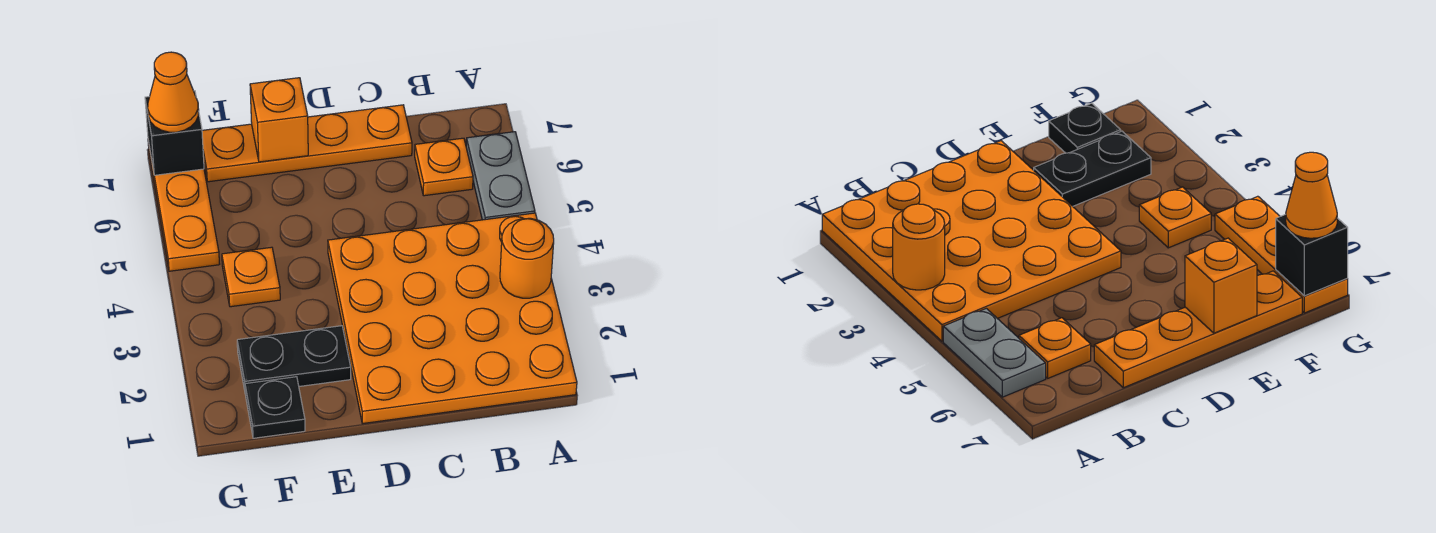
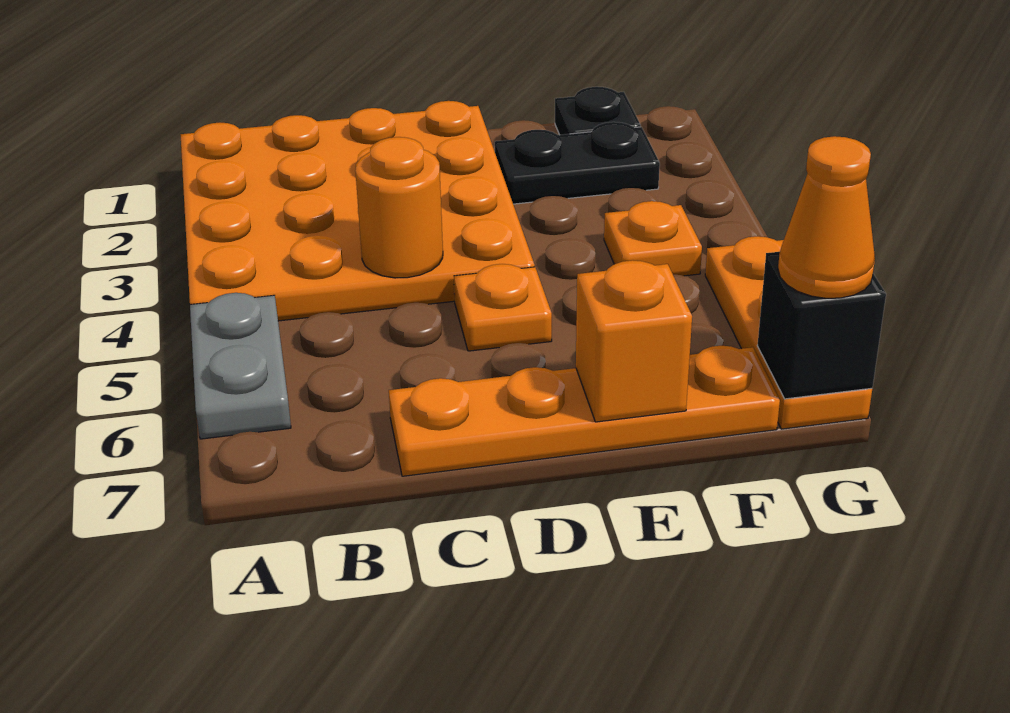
orange round brick A3 level 2 -> orange round brick C4 level 2
orange plate B6 level 1 -> orange plate D5 level 1

